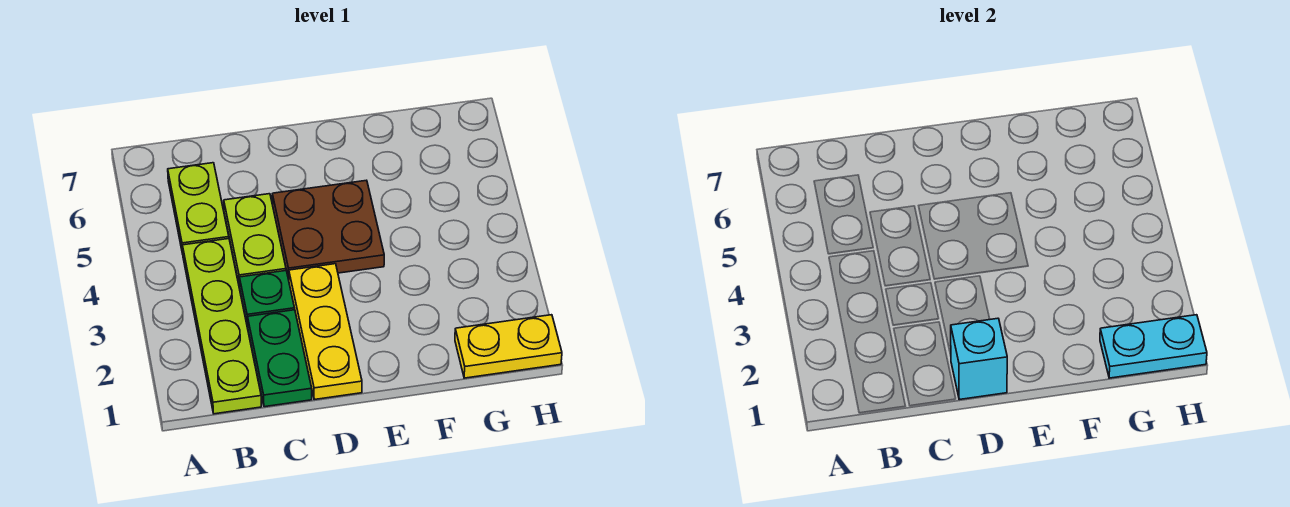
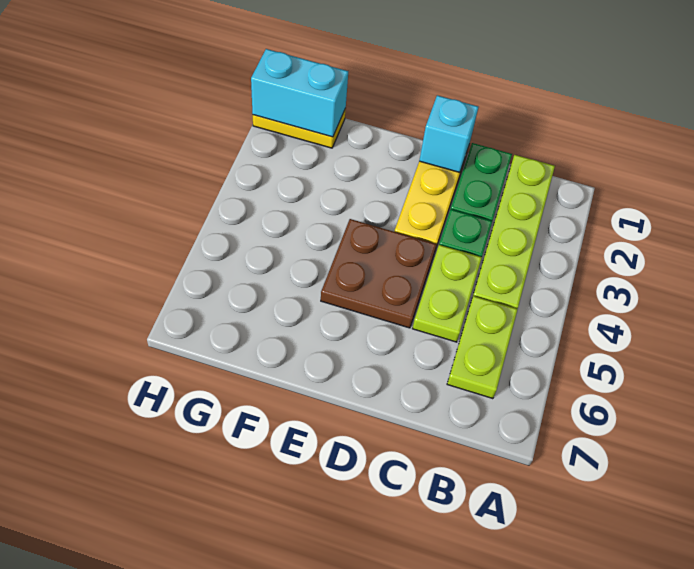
cyan plate G1:H1 level 2 -> cyan brick G1:H1 level 2

